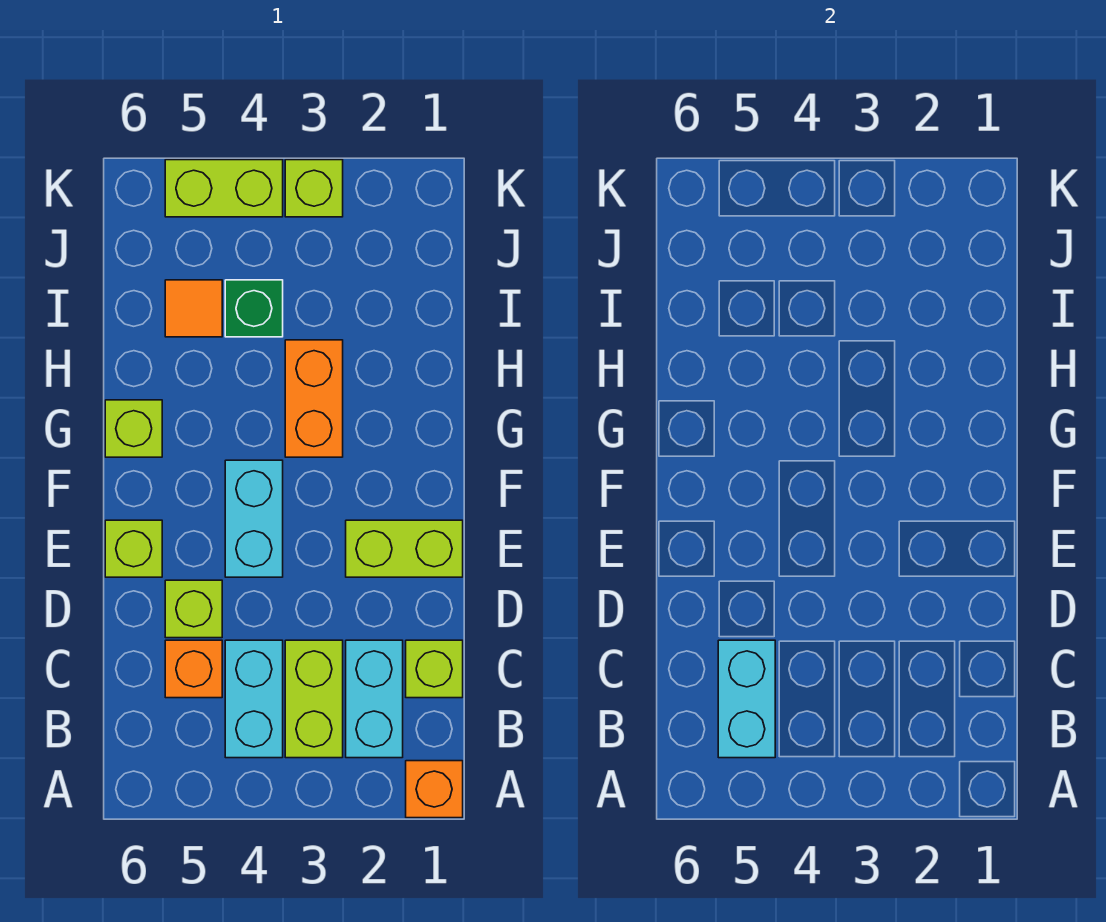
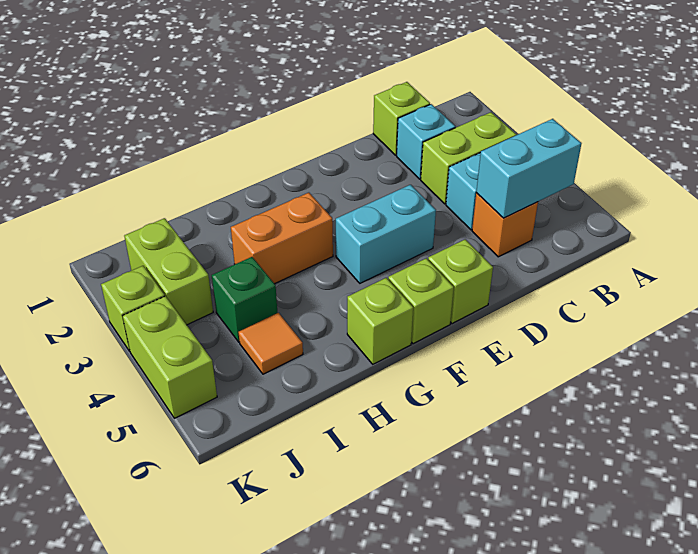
orange brick A1 level 1 -> none
cyan brick B2:C2 level 1 -> cyan brick C2 level 1
lime brick D5 level 1 -> lime brick F6 level 1
lime brick E1:E2 level 1 -> lime brick J2:J3 level 1

